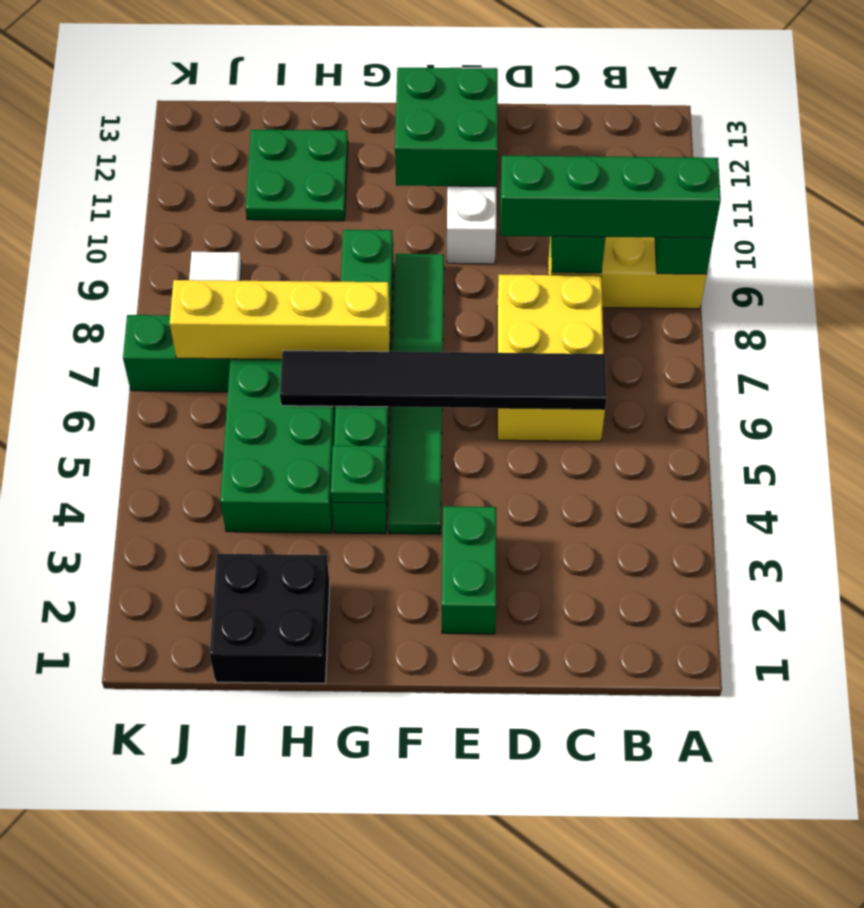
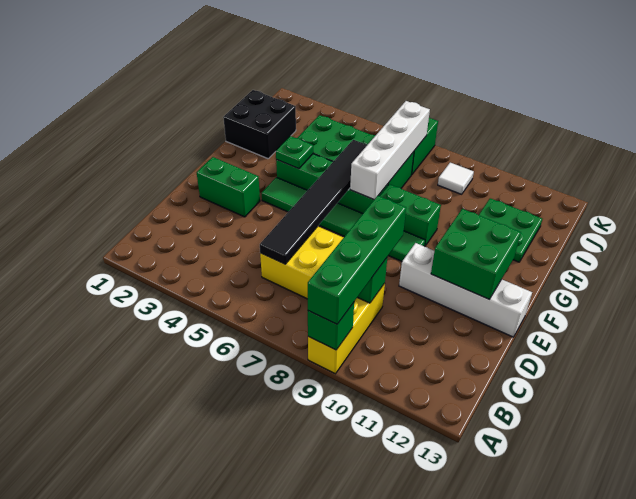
yellow brick G7:J7 level 2 -> white brick G7:J7 level 2

